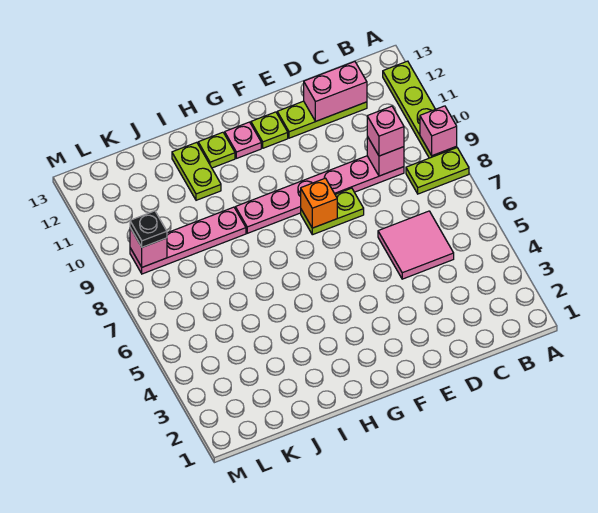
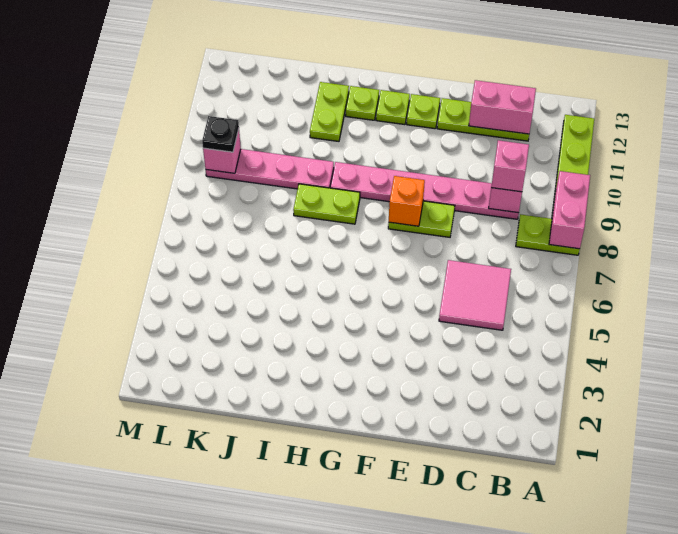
pink brick A9 level 2 -> pink brick A8:A9 level 2
pink plate G12 level 1 -> lime plate G12 level 1
none -> lime plate H8:I8 level 1

